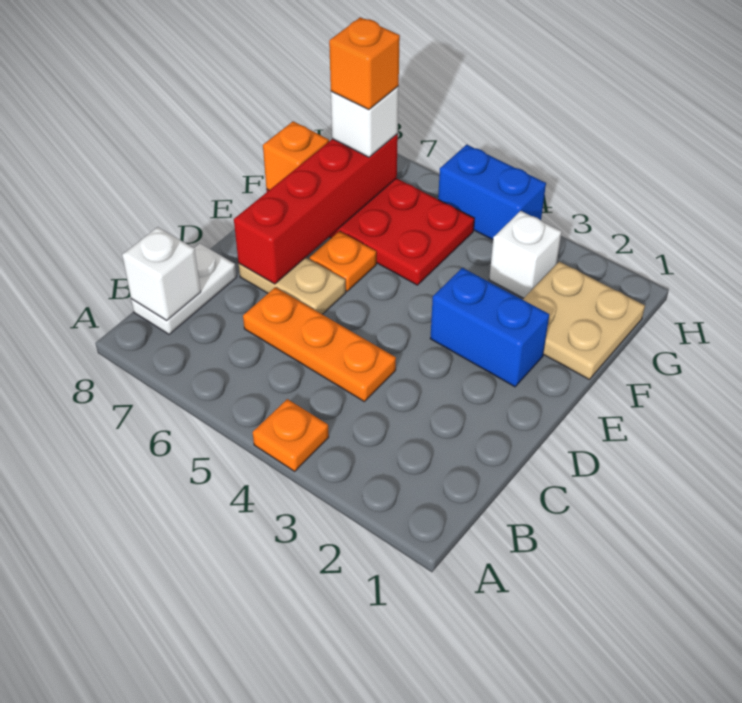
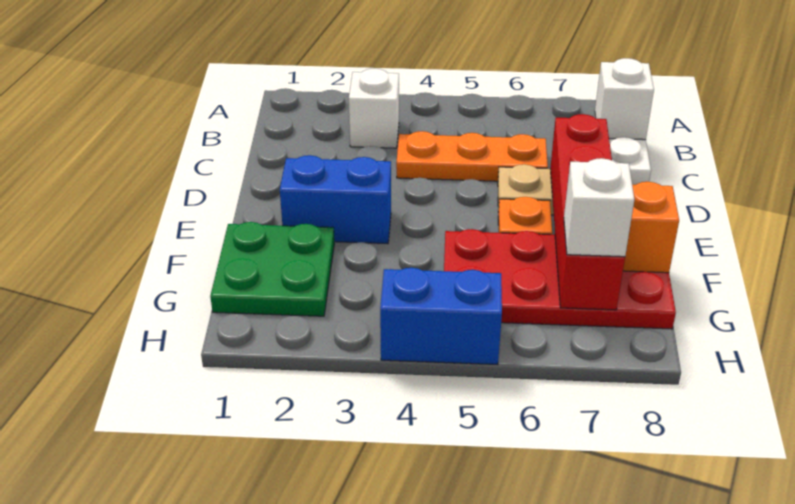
orange plate A4 level 1 -> none
tan plate F1:G2 level 1 -> green plate F1:G2 level 1
white brick G3 level 1 -> white brick B3 level 1
orange brick G7 level 4 -> none

